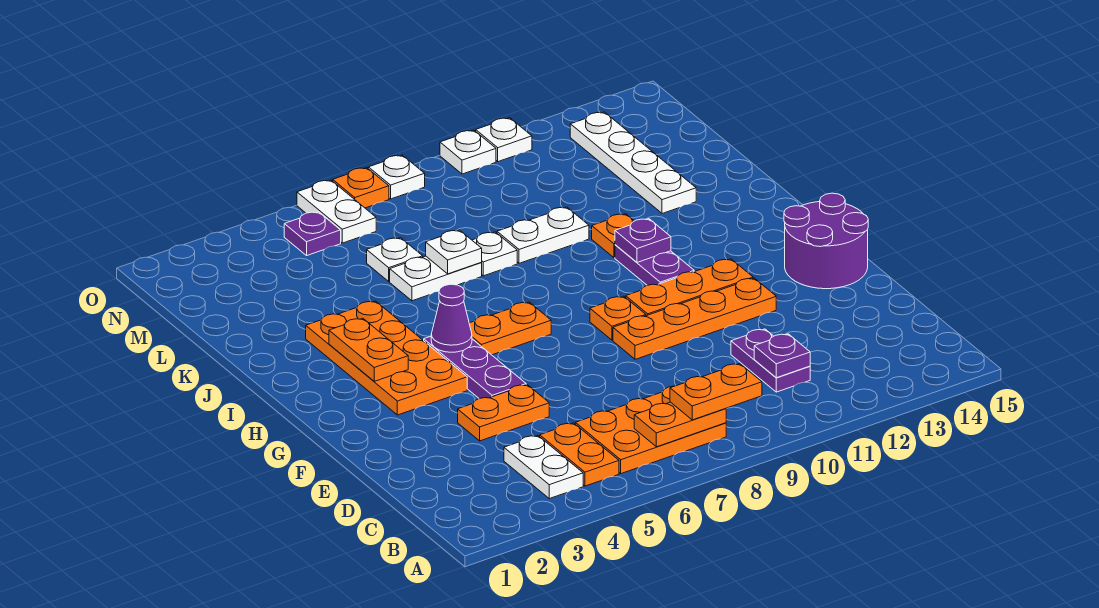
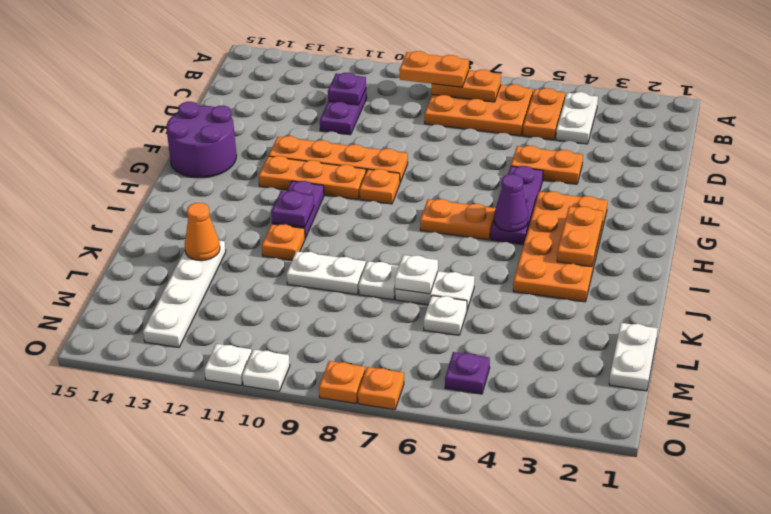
none -> orange cone K13 level 2
white plate N6:O6 level 1 -> white plate L1:M1 level 1
white plate O8 level 1 -> orange plate O8 level 1

